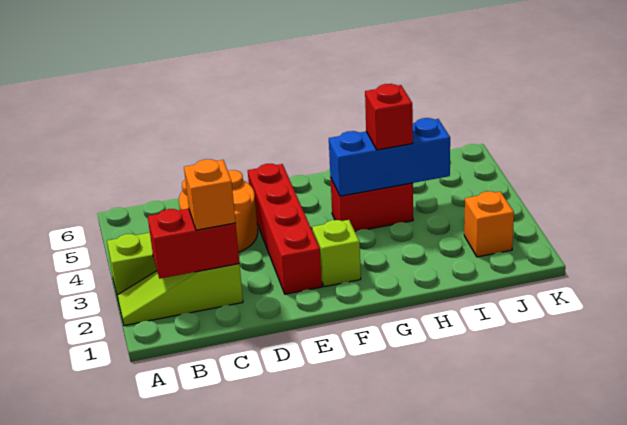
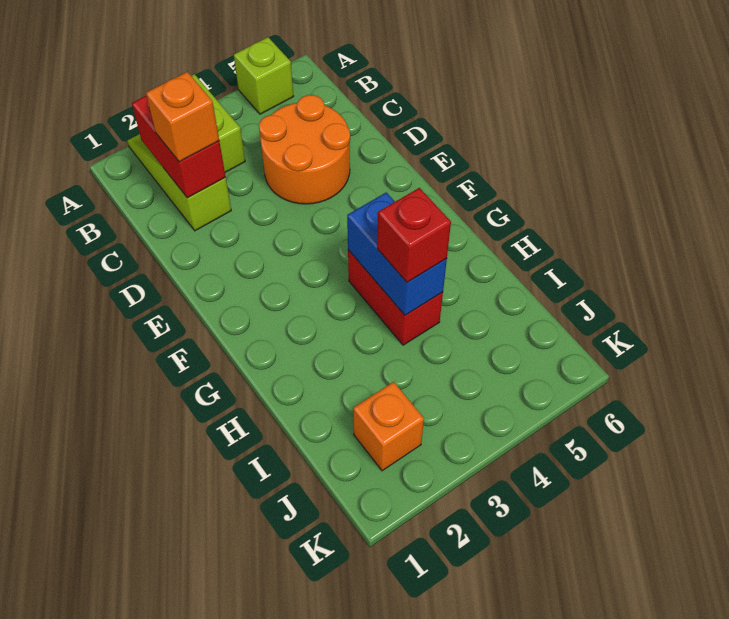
red brick E2:E5 level 1 -> none
lime brick F2 level 1 -> lime brick A5 level 1
blue brick G4:I4 level 2 -> blue brick G4:H4 level 2

